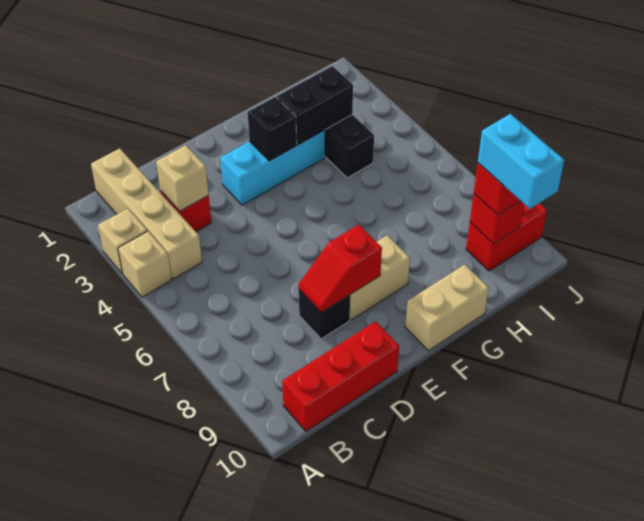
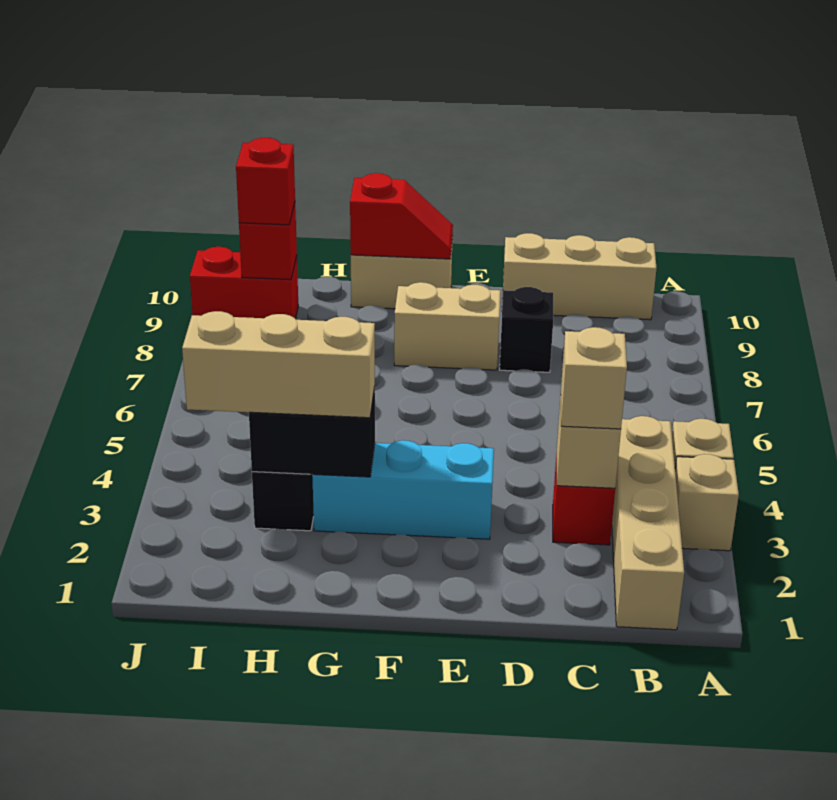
red brick B10:D10 level 1 -> tan brick B10:D10 level 1
none -> tan brick C3 level 3
red slope D8:E8 level 2 top E -> red slope F10:G10 level 2 top G
black brick F3 level 2 -> none
none -> tan brick G3:I3 level 3
cyan brick I9:I10 level 4 -> none

